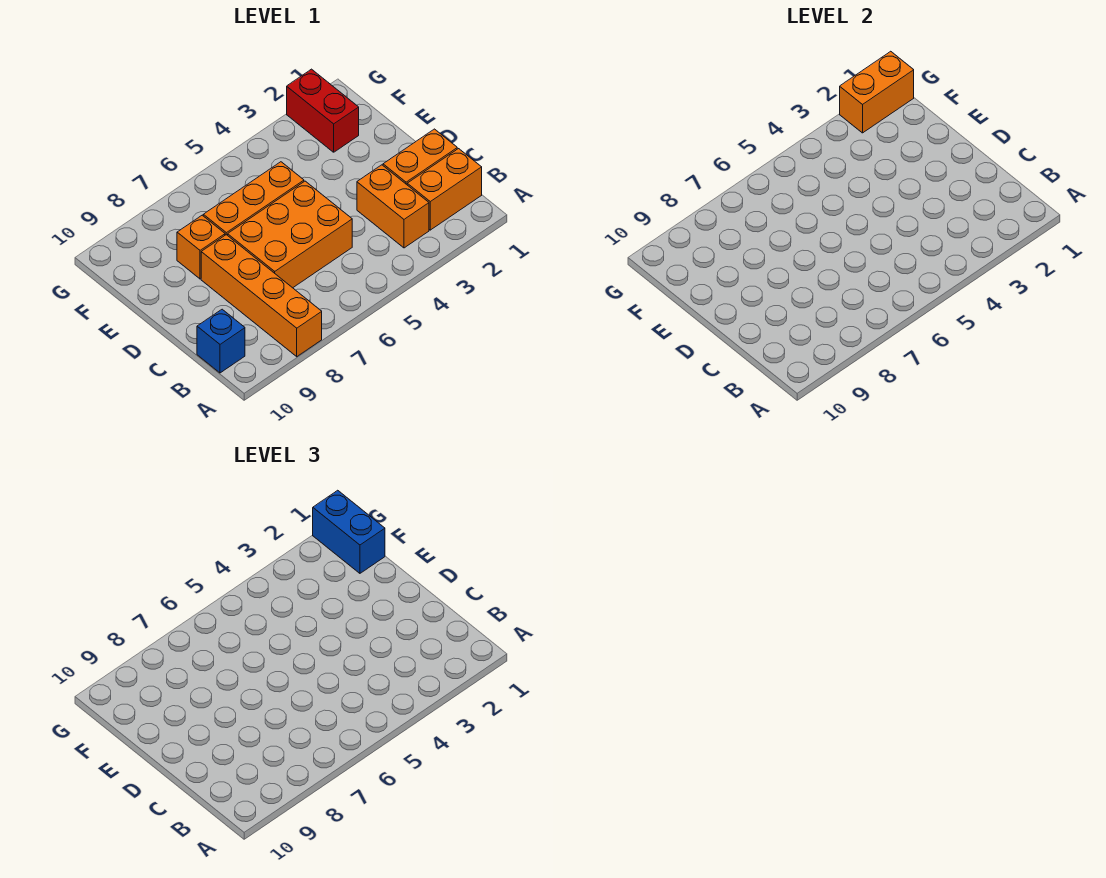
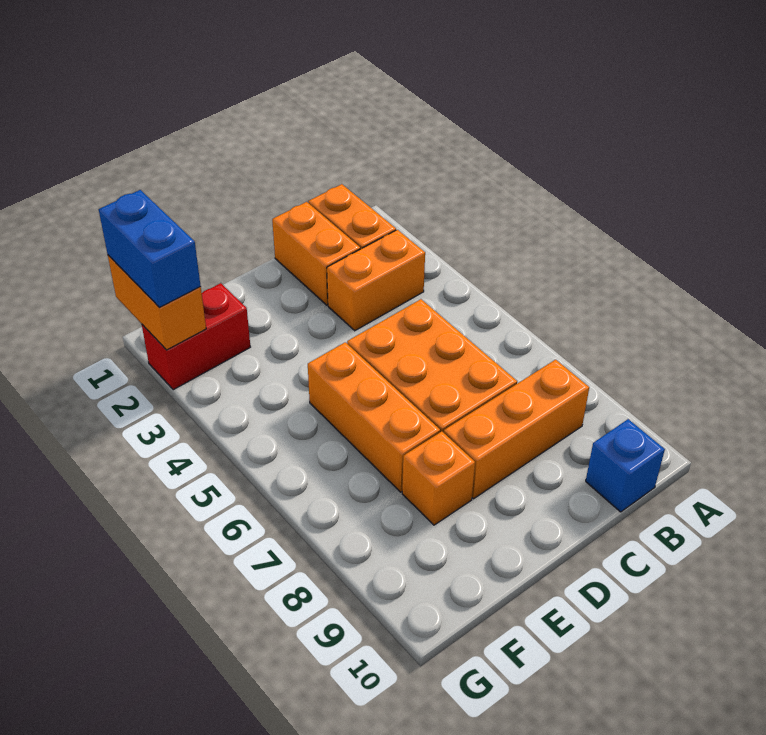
orange brick A8:D8 level 1 -> orange brick B8:D8 level 1
blue brick F1:G1 level 3 -> blue brick G1:G2 level 3

